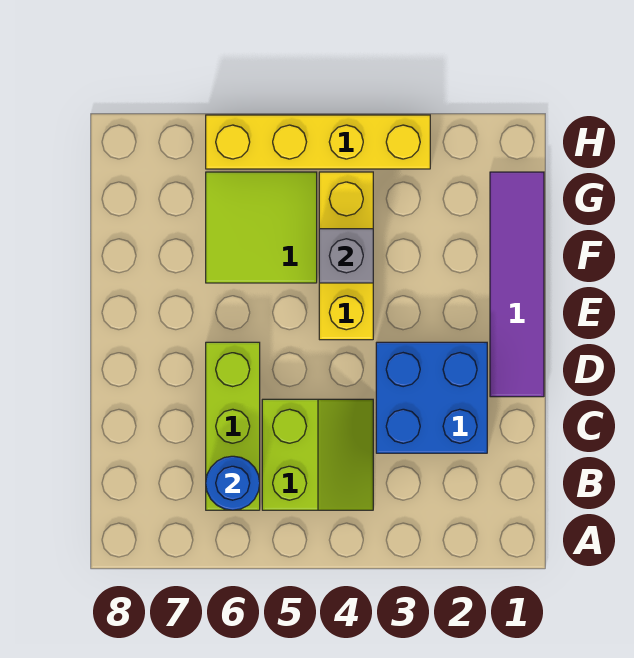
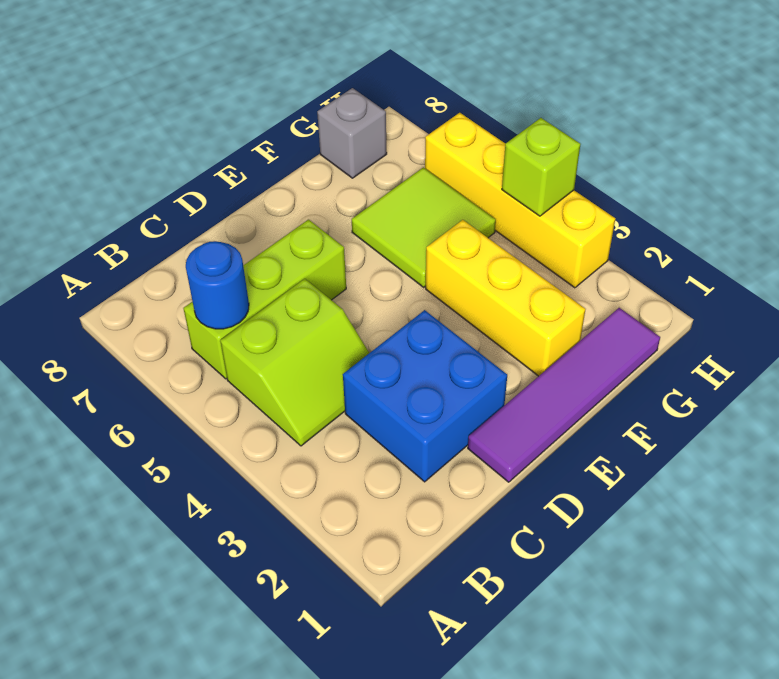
yellow brick E4:G4 level 1 -> yellow brick F2:F4 level 1
grey brick F4 level 2 -> grey brick G8 level 1
none -> lime brick H4 level 2

